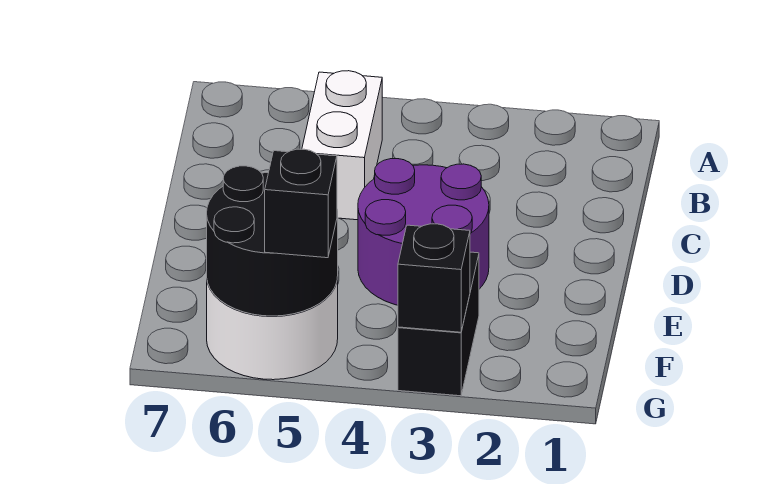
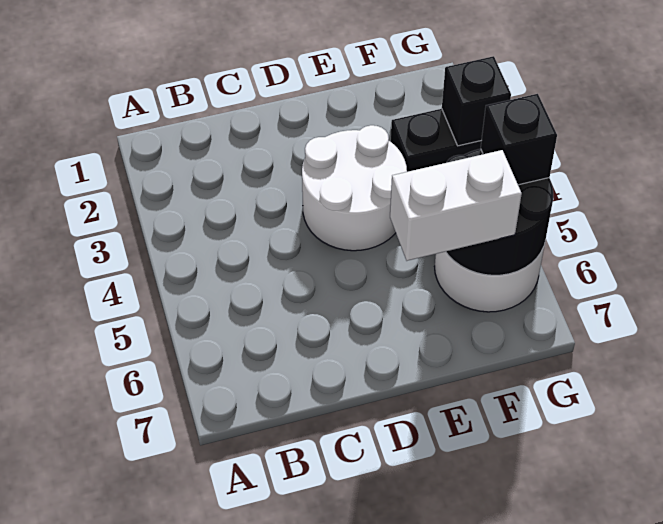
white brick B5:C5 level 1 -> white brick E6:F6 level 3
purple round brick D3:E4 level 1 -> white round brick D3:E4 level 1

